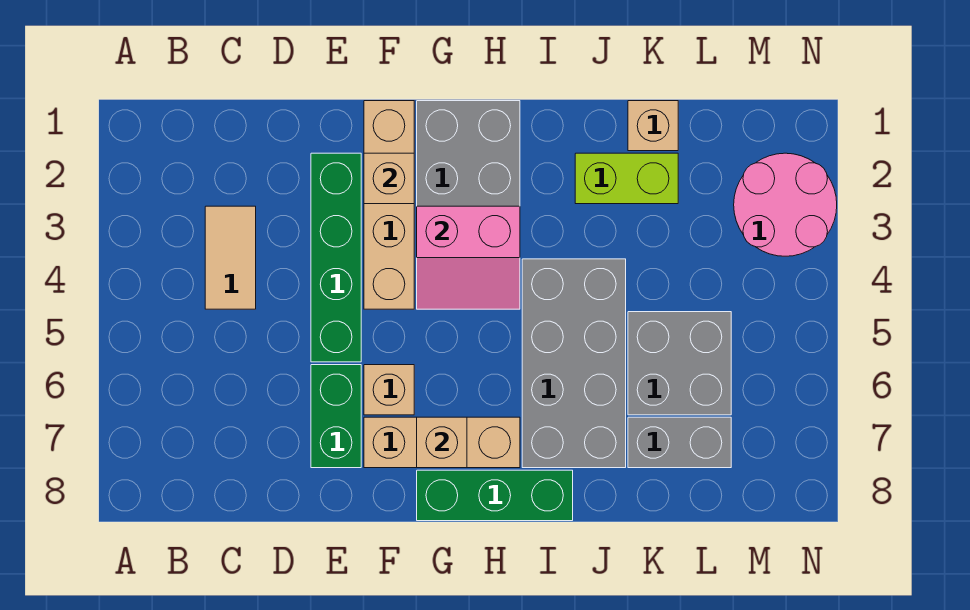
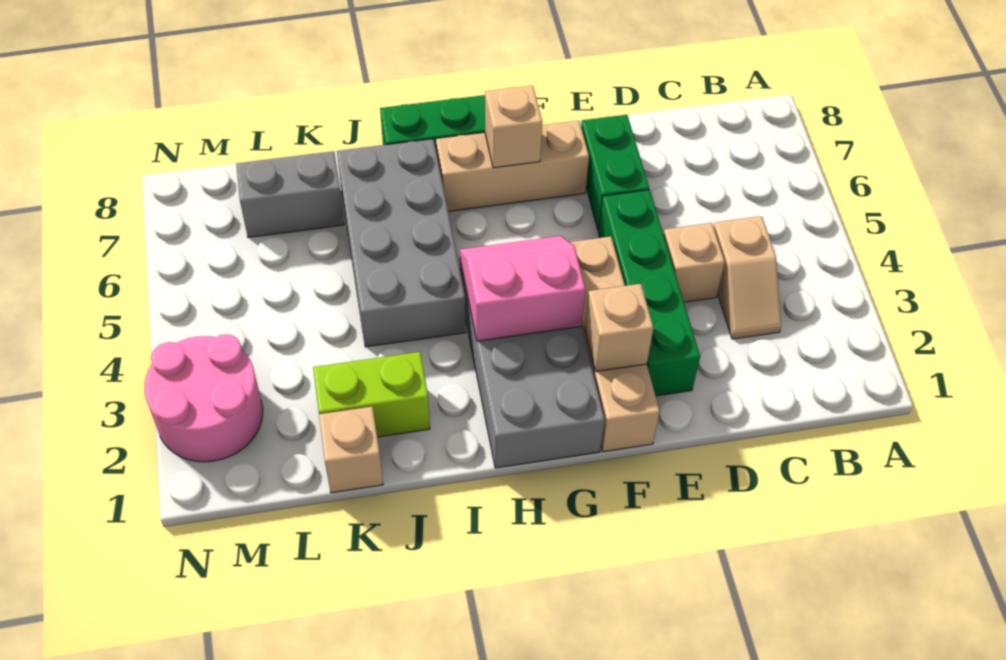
tan tile C3:C4 level 1 -> tan slope C3:C4 level 1 top 4
tan brick F6 level 1 -> tan brick D4 level 1
grey brick K5:L6 level 1 -> none

